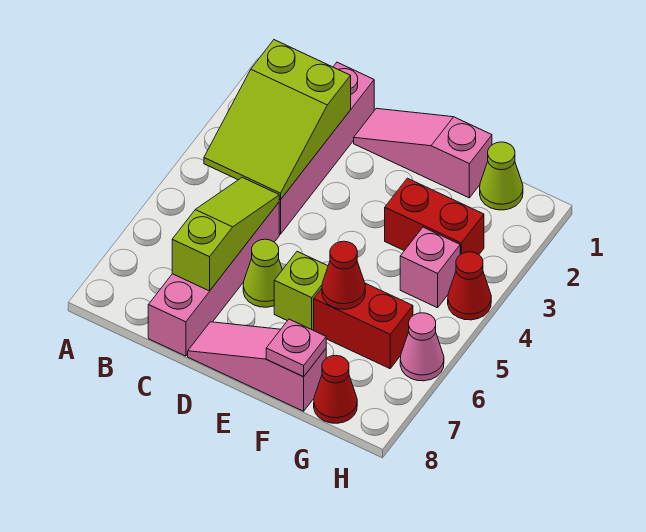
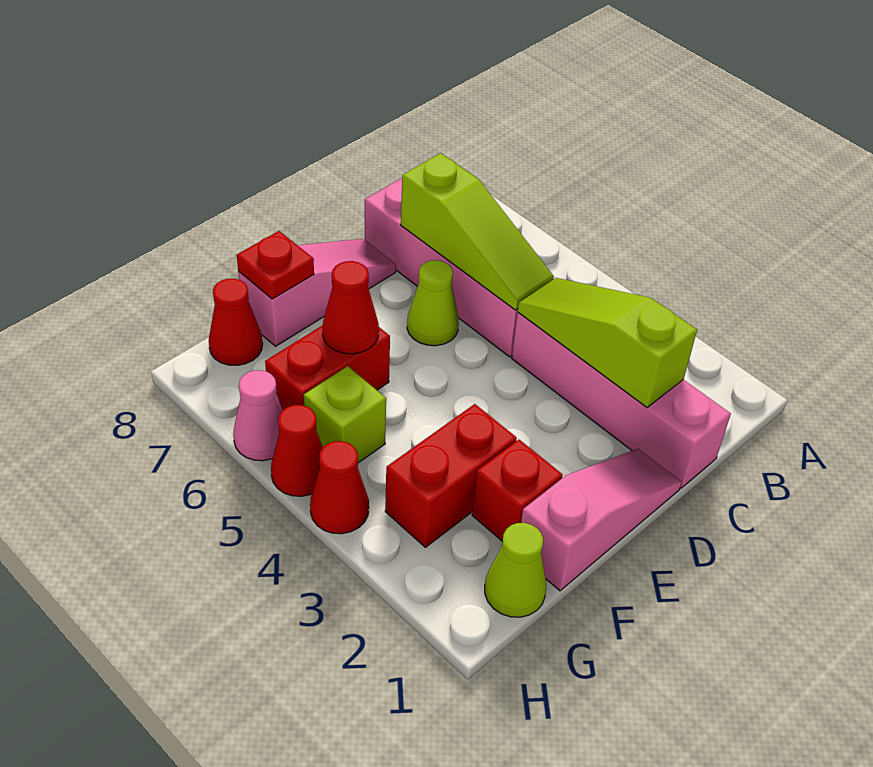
lime slope B2:C4 level 2 top 2 -> lime slope C2:C4 level 2 top 2
lime brick E6 level 1 -> lime brick G5 level 1
none -> red brick F2 level 1
pink plate F8 level 2 -> red plate F8 level 2
pink brick G4 level 1 -> none
none -> red cone H5 level 1

